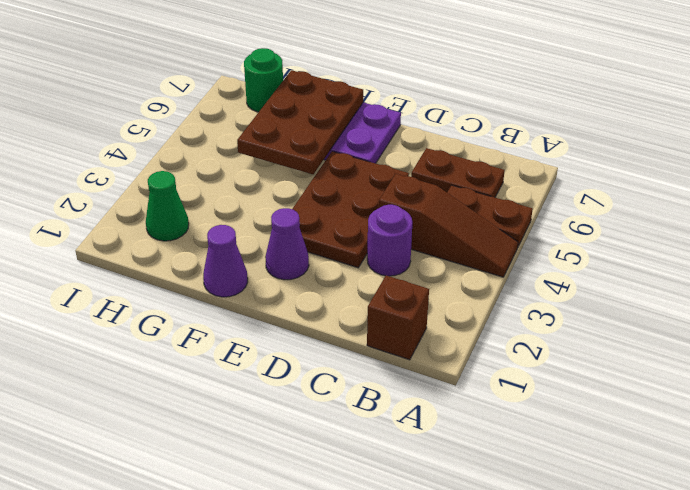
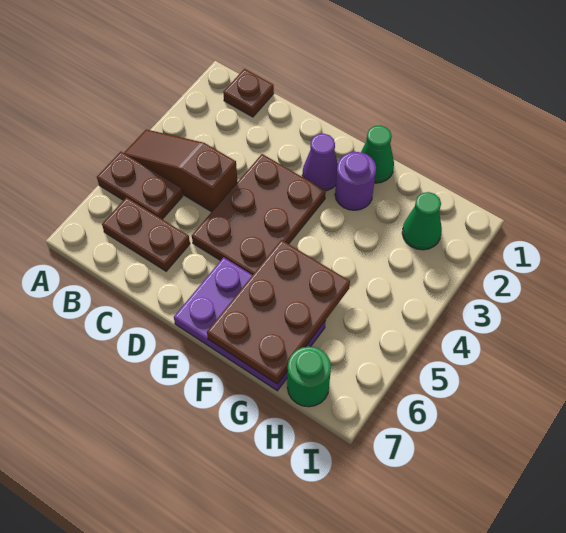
brown brick B1 level 1 -> brown plate B1 level 1
purple round brick C3 level 1 -> purple round brick F2 level 1
purple cone F1 level 1 -> green cone F1 level 1

